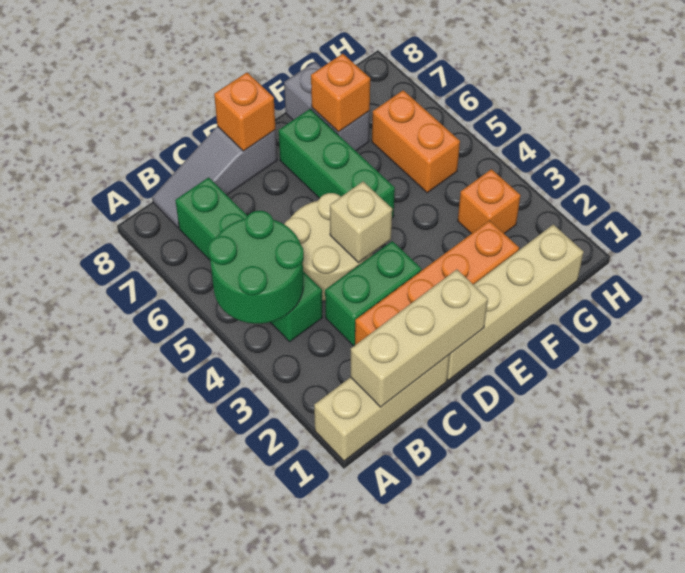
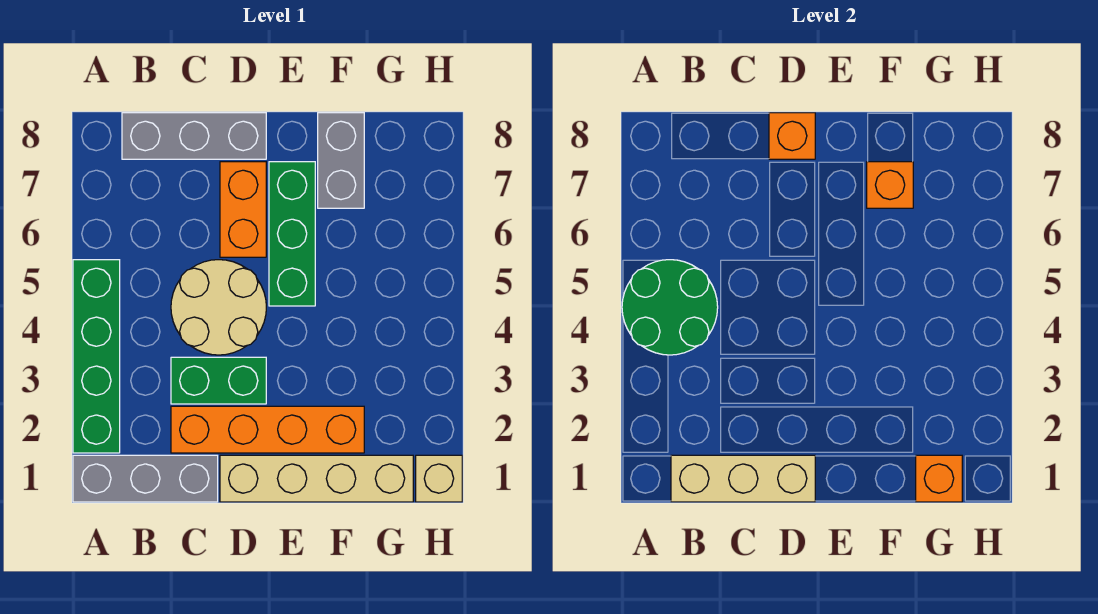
tan brick A1:C1 level 1 -> grey brick A1:C1 level 1
green brick B4:B7 level 1 -> green brick A2:A5 level 1
grey slope B8:D8 level 1 top D -> grey brick B8:D8 level 1
tan brick D4 level 2 -> tan brick H1 level 1
orange brick G3 level 1 -> orange brick G1 level 2
orange brick G5:G6 level 1 -> orange brick D6:D7 level 1

